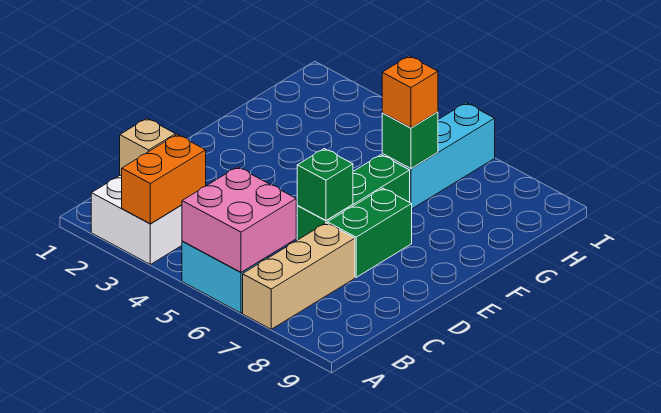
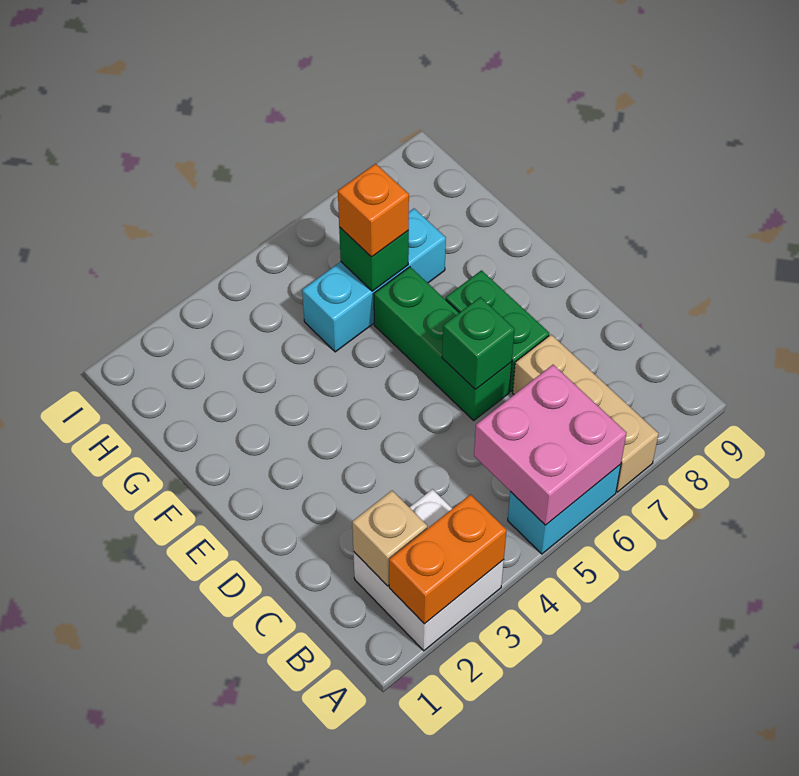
orange brick A3:B3 level 2 -> orange brick A2:A3 level 2
cyan brick G6:I6 level 1 -> cyan brick G5:G7 level 1

